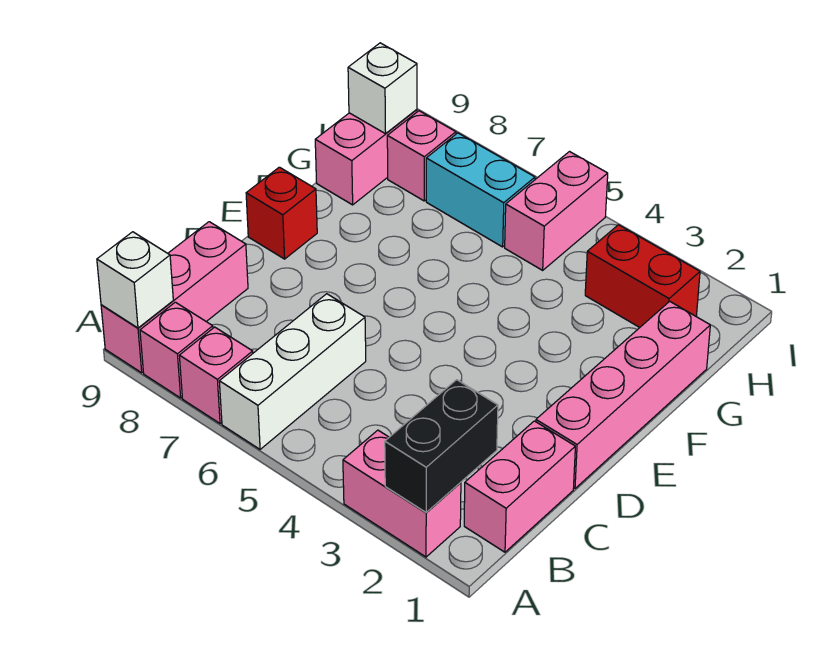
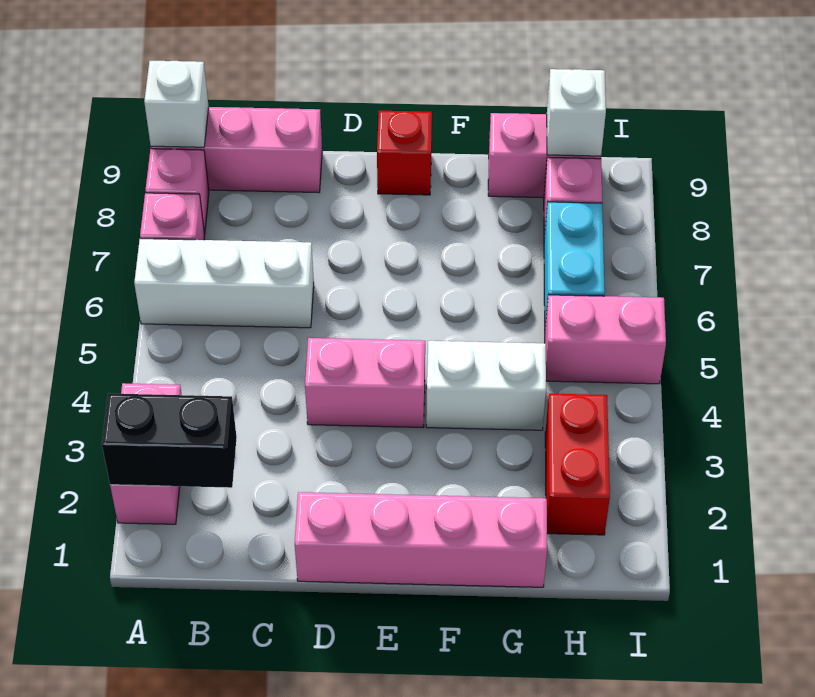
pink brick B1:C1 level 1 -> pink brick D4:E4 level 1
none -> white brick F4:G4 level 1

